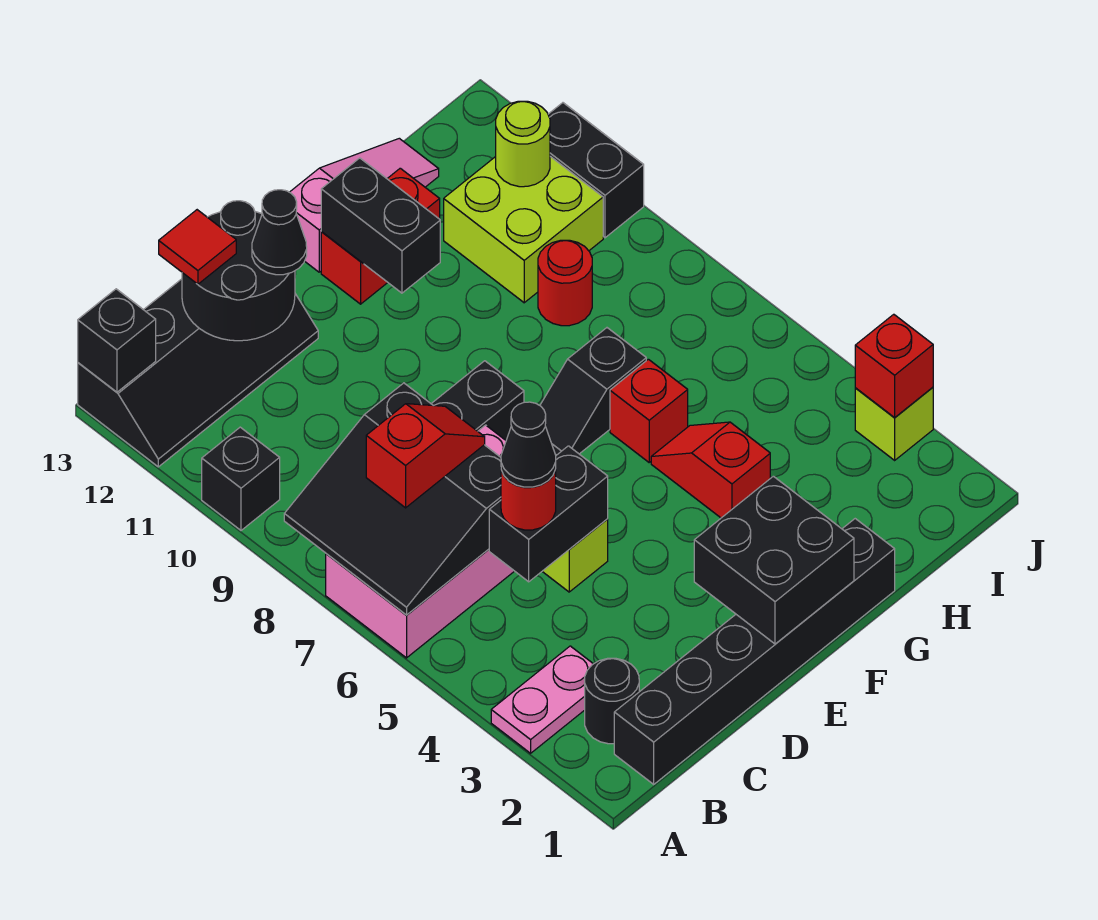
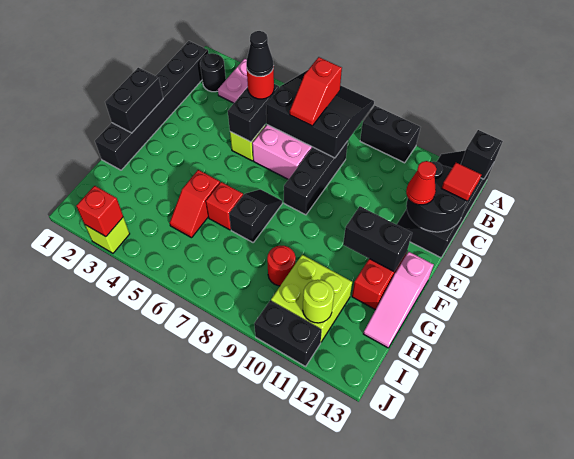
black brick A10 level 1 -> black brick A9:A10 level 1
black cone D12 level 3 -> red cone D12 level 3
black brick E1:F2 level 2 -> black brick E1:F1 level 2
red slope G4:G5 level 1 top 4 -> red slope G5:H5 level 1 top G

